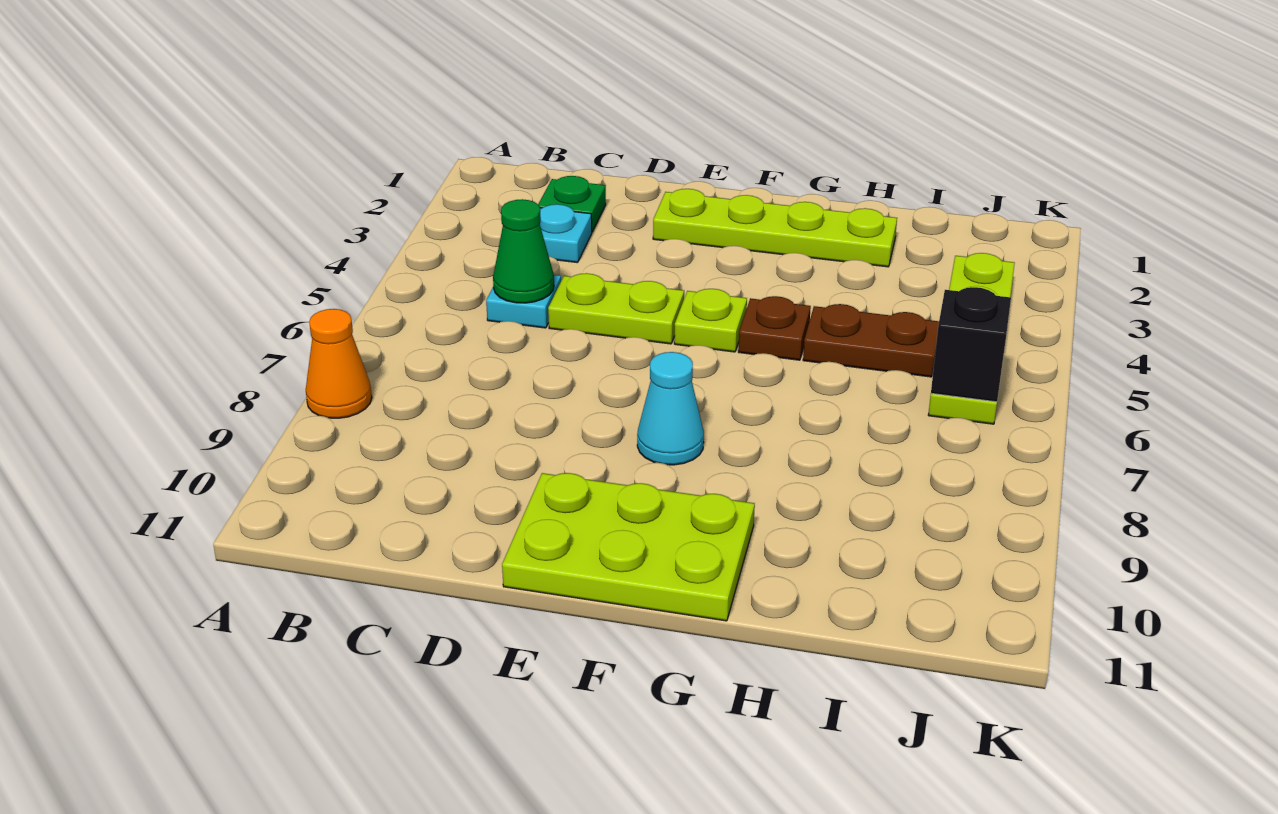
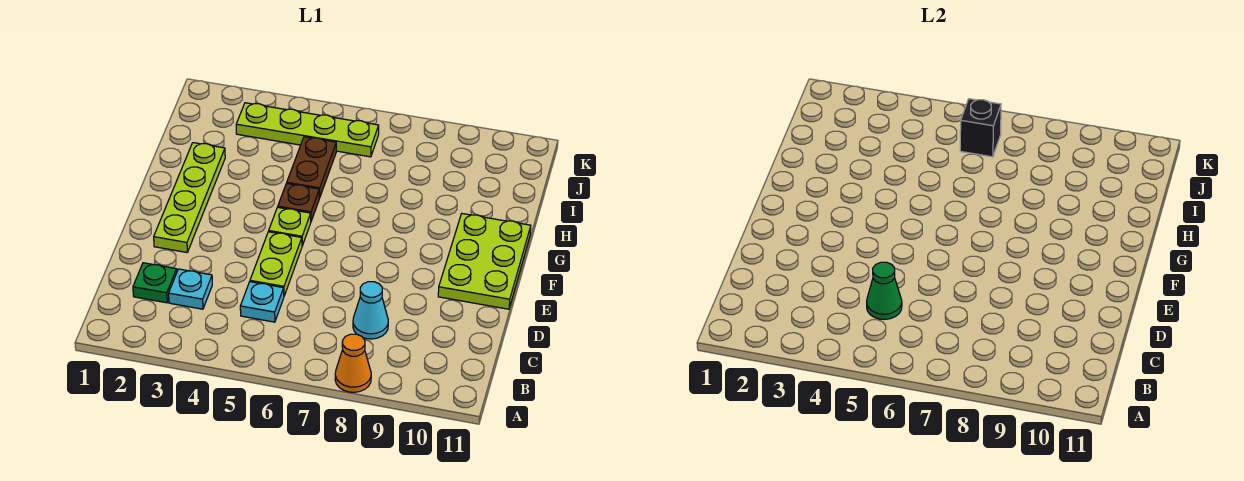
cyan cone F8 level 1 -> cyan cone C8 level 1

